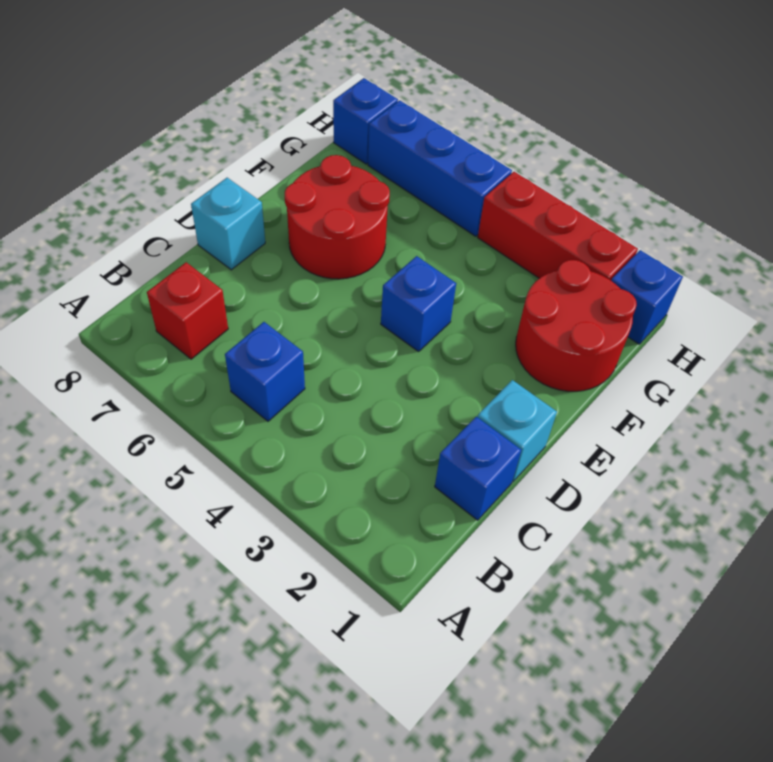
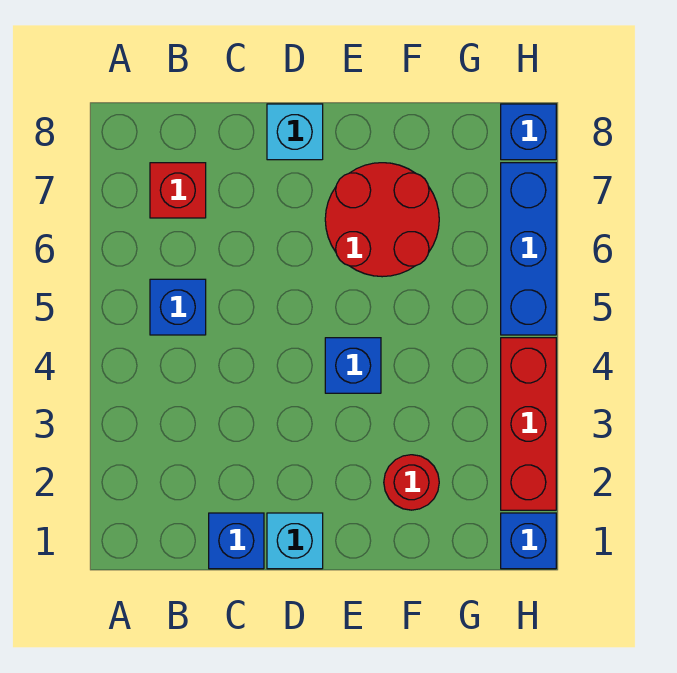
red round brick F1:G2 level 1 -> red round brick F2 level 1

